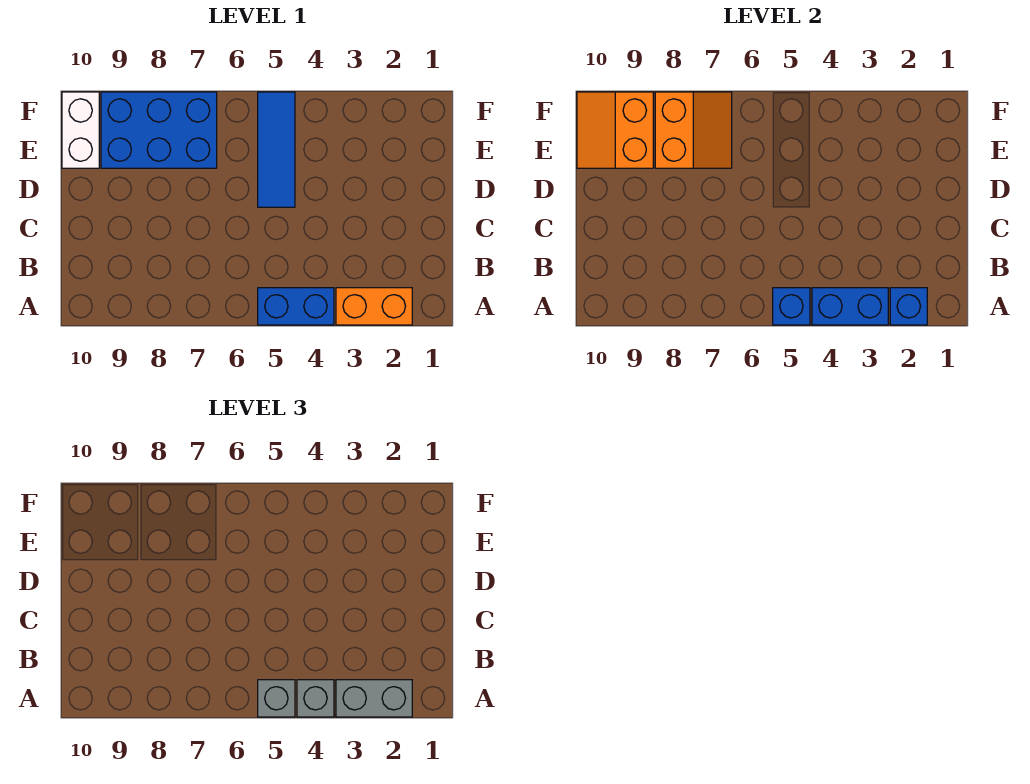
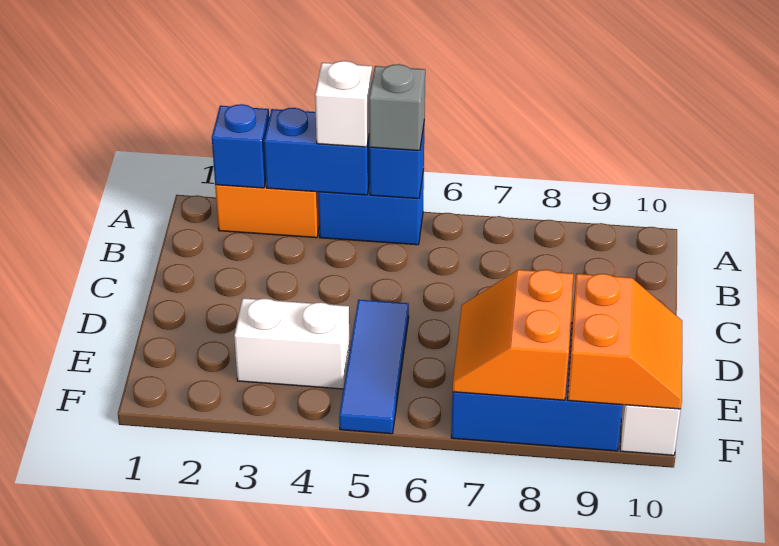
grey brick A2:A3 level 3 -> none
grey brick A4 level 3 -> white brick A4 level 3
none -> white brick E3:E4 level 1

